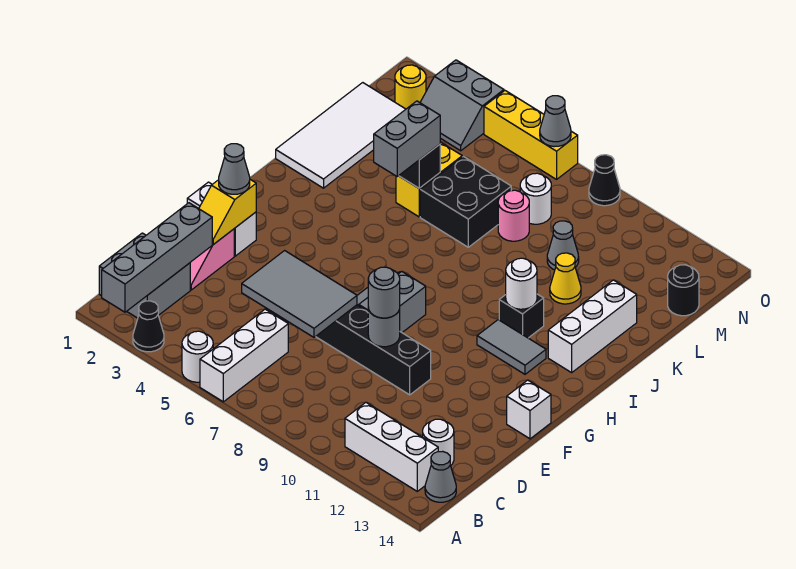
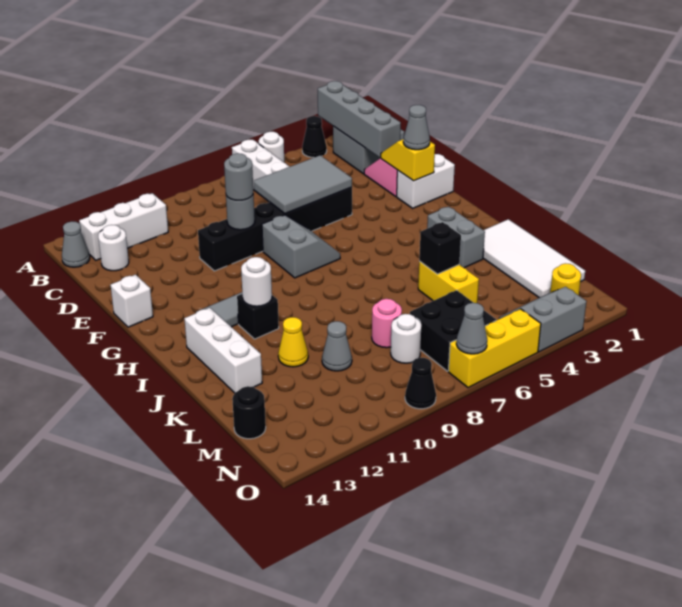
grey brick J5:K5 level 3 -> grey brick I3:J3 level 1
black brick K6:L7 level 1 -> black brick M6:N7 level 1

